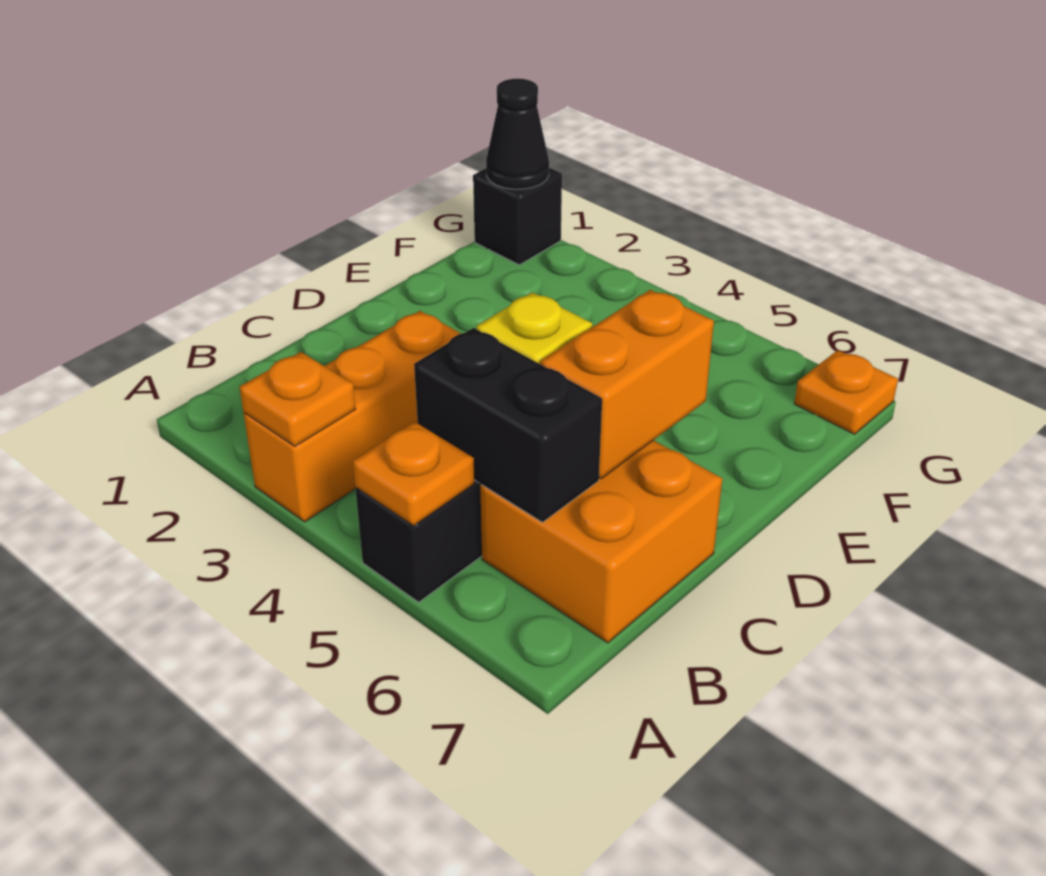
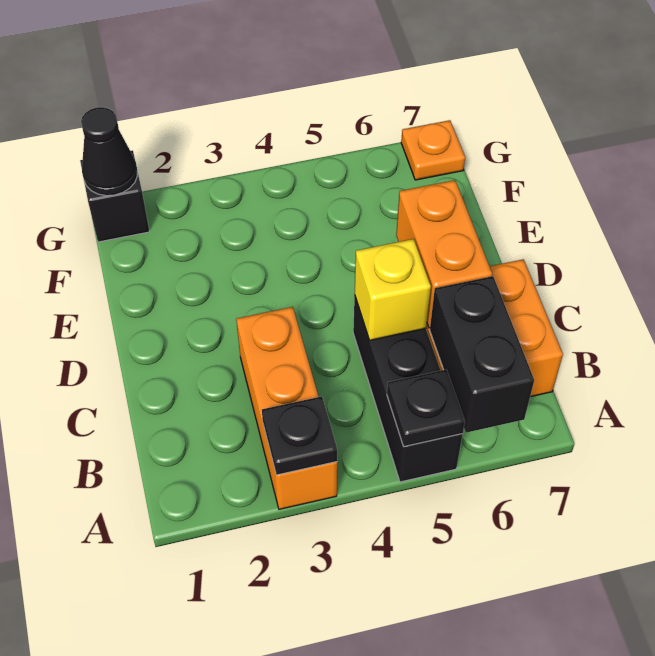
orange plate A3 level 2 -> black plate A3 level 2
orange plate A5 level 2 -> black plate A5 level 2
black brick B5:B6 level 2 -> black brick A6:B6 level 2

